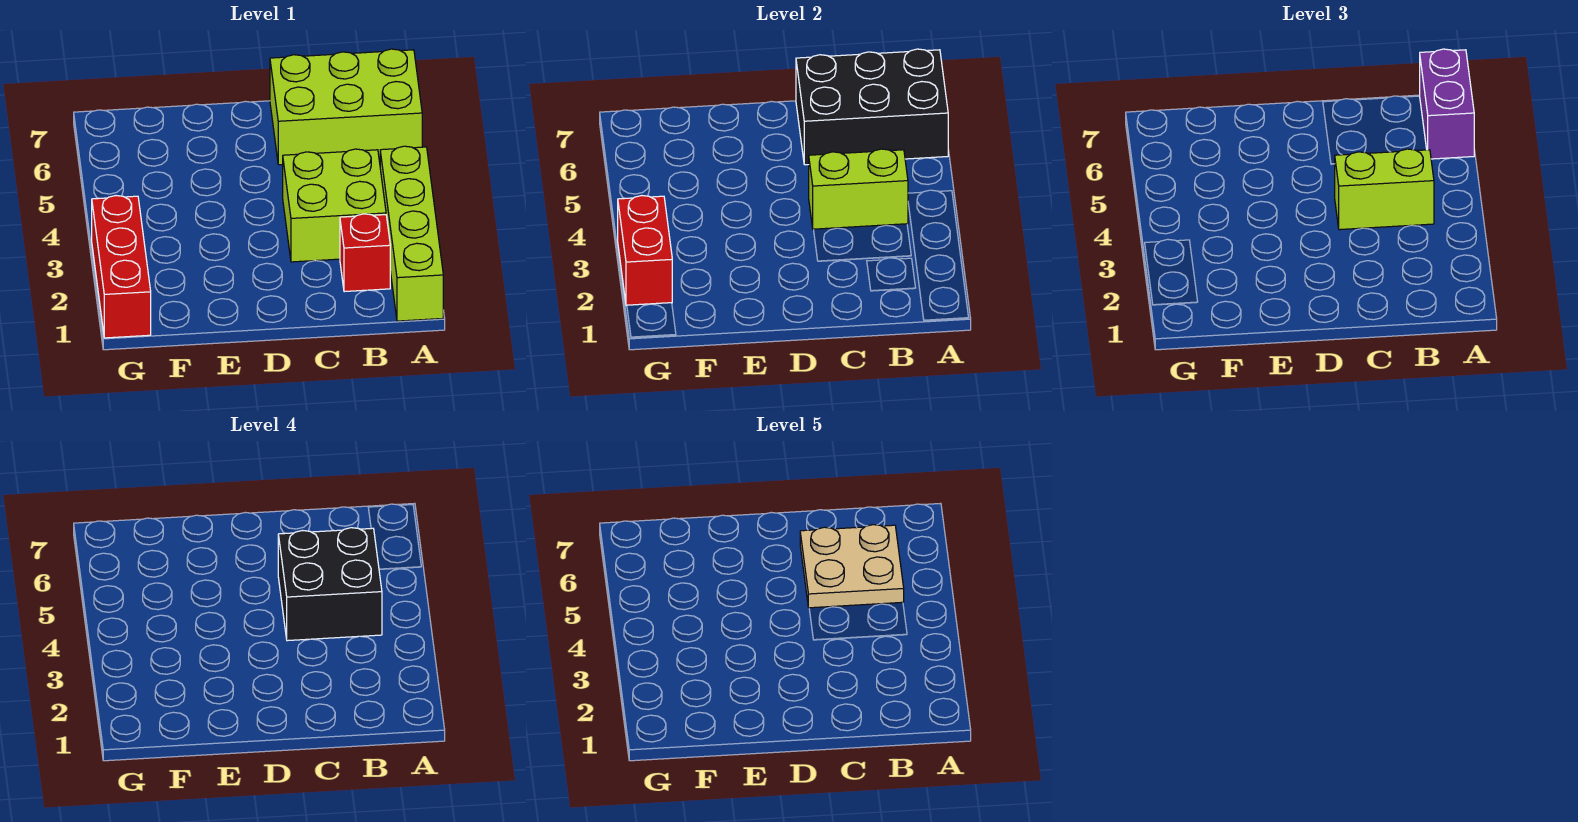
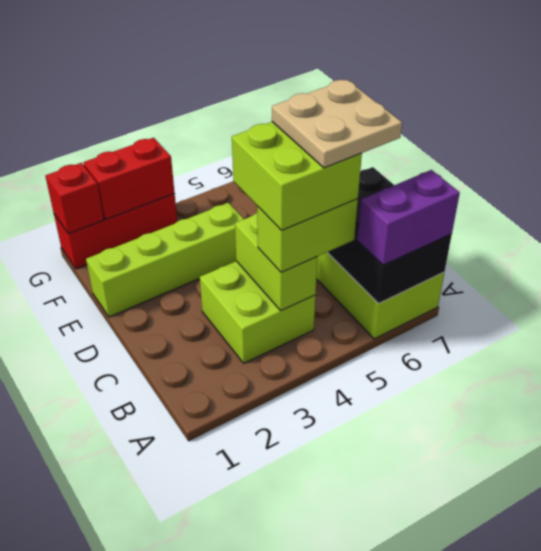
lime brick A1:A4 level 1 -> lime brick E1:E4 level 1
red brick B2 level 1 -> red brick G1 level 2
lime brick B4:C4 level 3 -> lime brick B4:B5 level 3
black brick B4:C5 level 4 -> lime brick B4:C5 level 4

